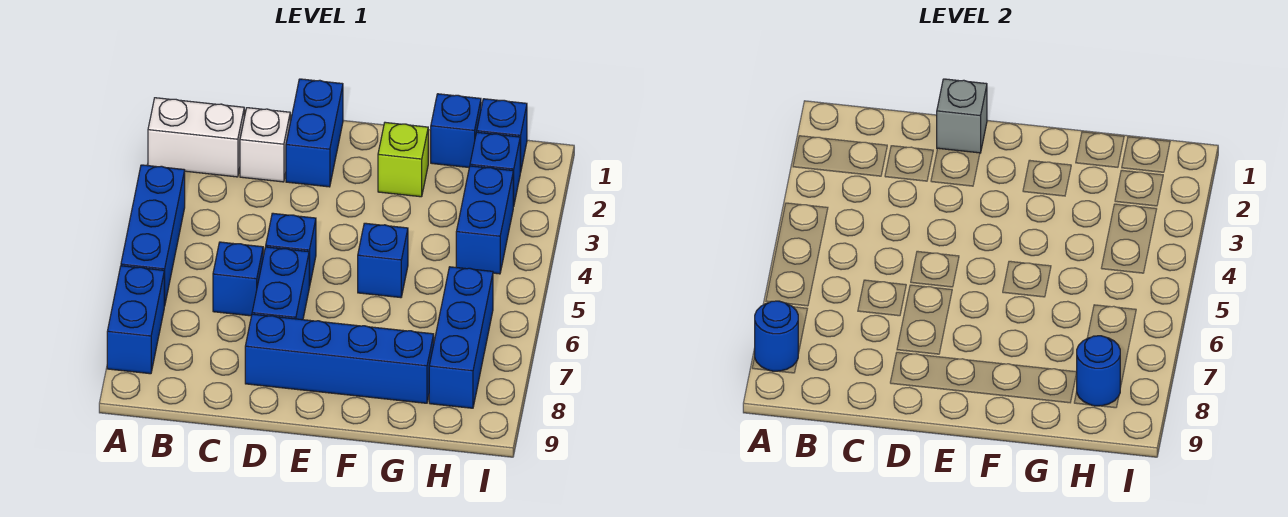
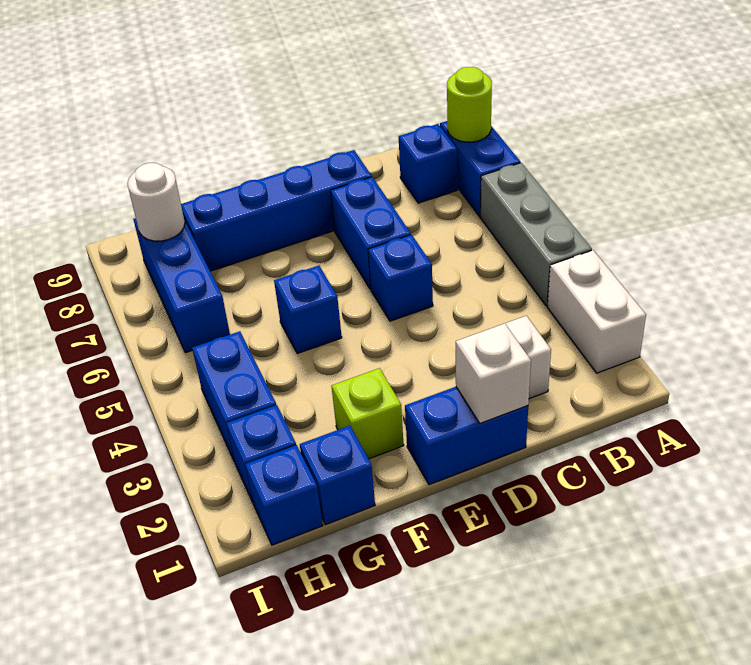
white brick A2:B2 level 1 -> white brick A2:A3 level 1
blue brick A4:A6 level 1 -> grey brick A4:A6 level 1
blue round brick A8 level 2 -> lime round brick A8 level 2
blue brick C6 level 1 -> blue brick B8 level 1
blue brick D1:D2 level 1 -> blue brick D1:E1 level 1
grey brick D1 level 2 -> white brick D1 level 2
blue round brick H8 level 2 -> white round brick H8 level 2

